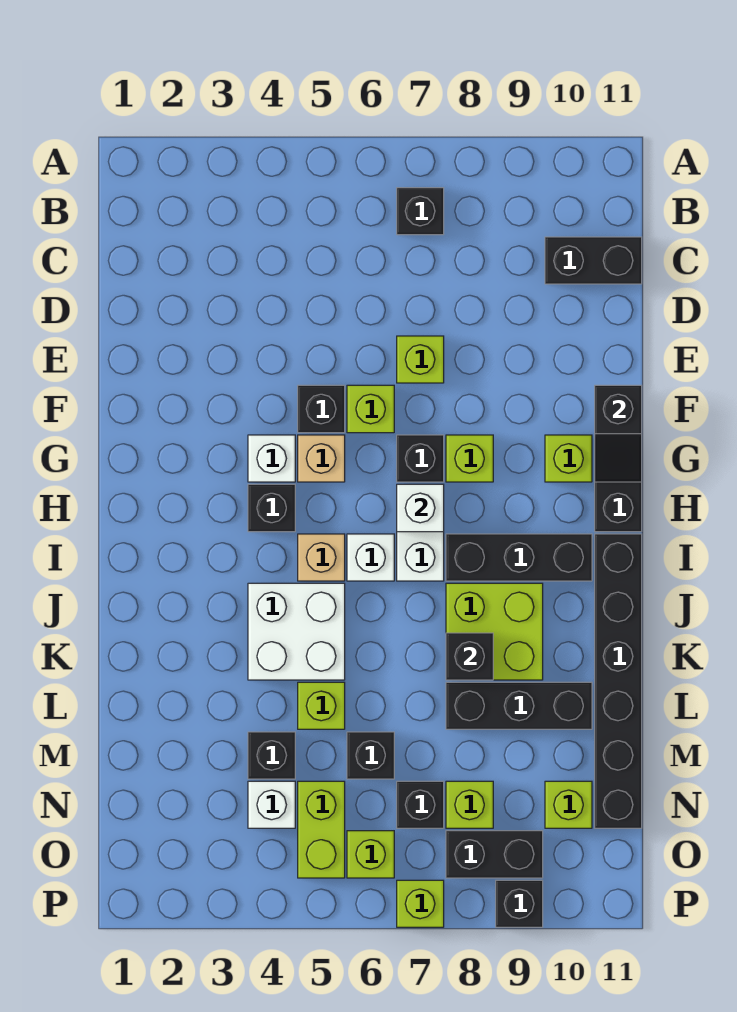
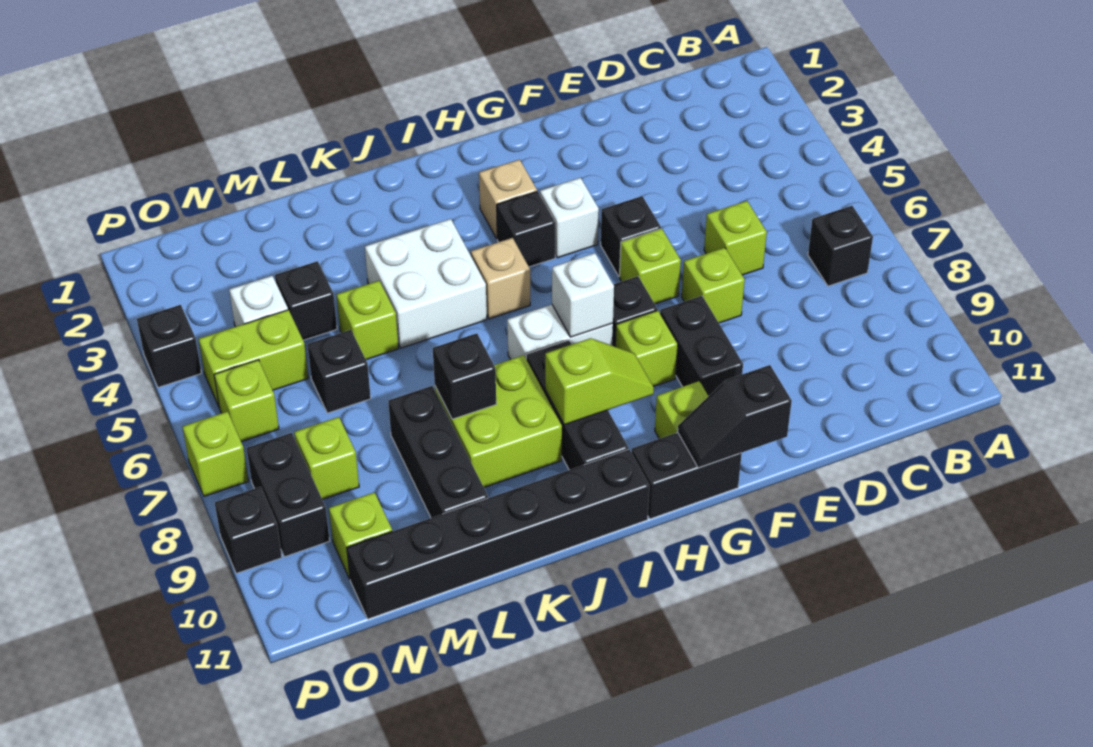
black brick C10:C11 level 1 -> black brick F8:F9 level 1
none -> lime brick D6 level 1
tan brick G5 level 1 -> tan brick H3 level 1
none -> lime slope H9:I9 level 2 top I
white brick I6 level 1 -> none
black brick N7 level 1 -> black brick P4 level 1

